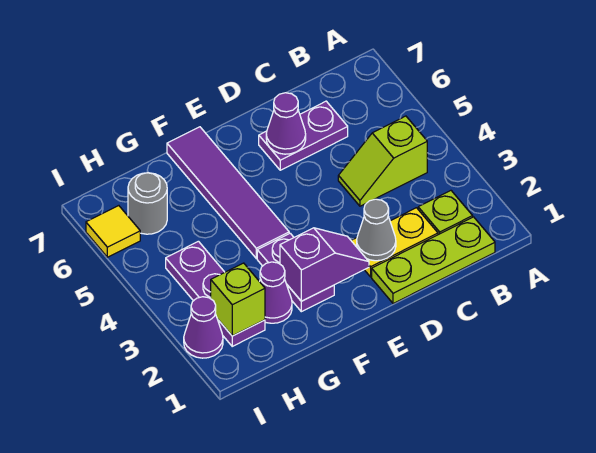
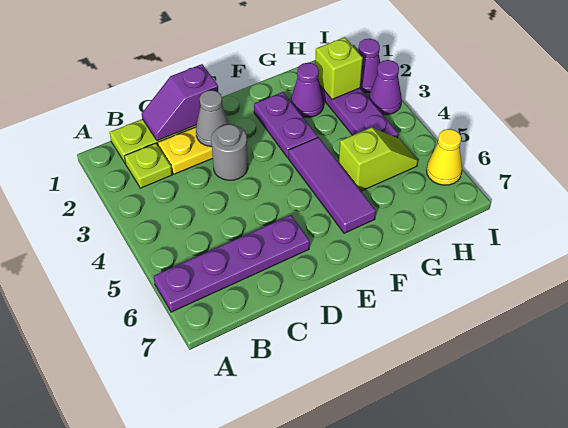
lime slope B4:C4 level 1 top B -> lime slope G5:H5 level 1 top G
purple plate C6:D6 level 1 -> purple plate A6:D6 level 1
purple cone D6 level 2 -> purple cone I3 level 1
purple slope E2:F2 level 2 top F -> purple slope C1:D1 level 2 top D
purple tile F4:F7 level 1 -> purple tile F4:F6 level 1
grey round brick H6 level 1 -> grey round brick D3 level 1
yellow tile I6 level 1 -> yellow cone I6 level 1

